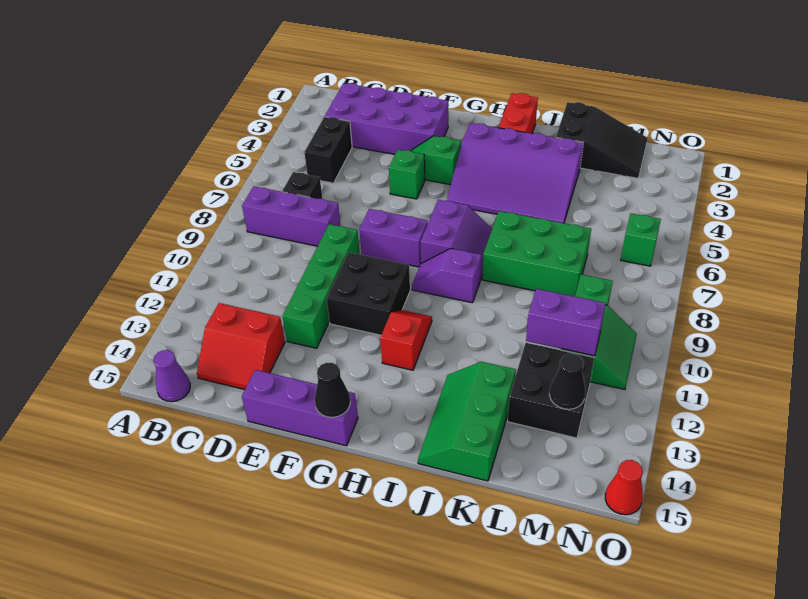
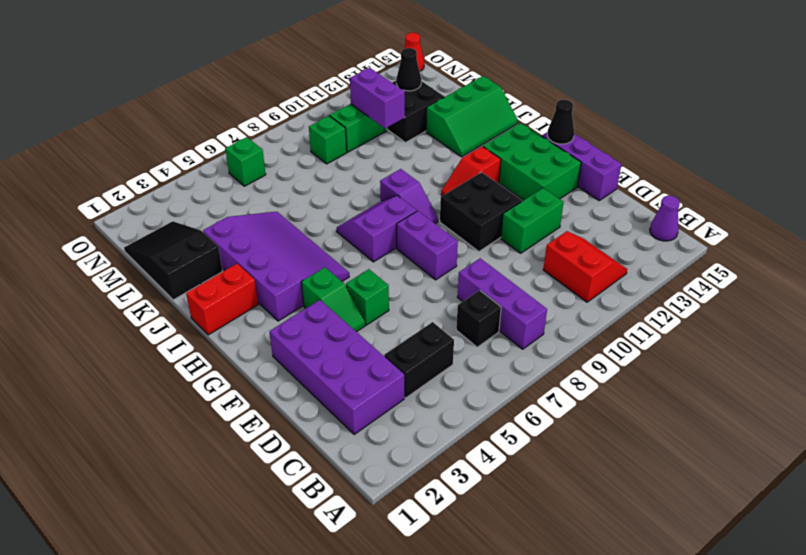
red slope C13:D14 level 1 top 13 -> red slope B11:C12 level 1 top 11
green brick E9:E12 level 1 -> green brick E11:E12 level 1
green brick J7:L8 level 1 -> green brick F13:H14 level 1

